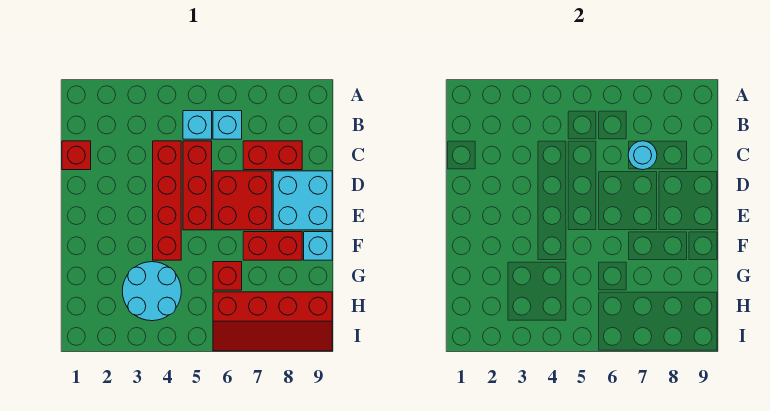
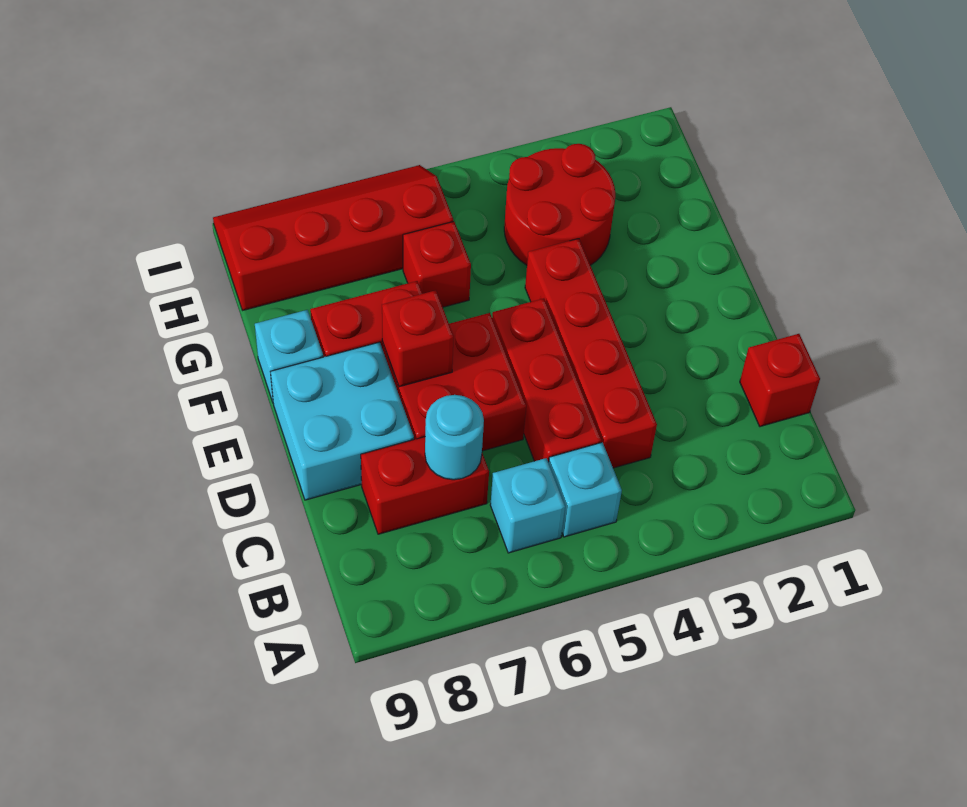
none -> red brick E7 level 2
cyan round brick G3:H4 level 1 -> red round brick G3:H4 level 1

